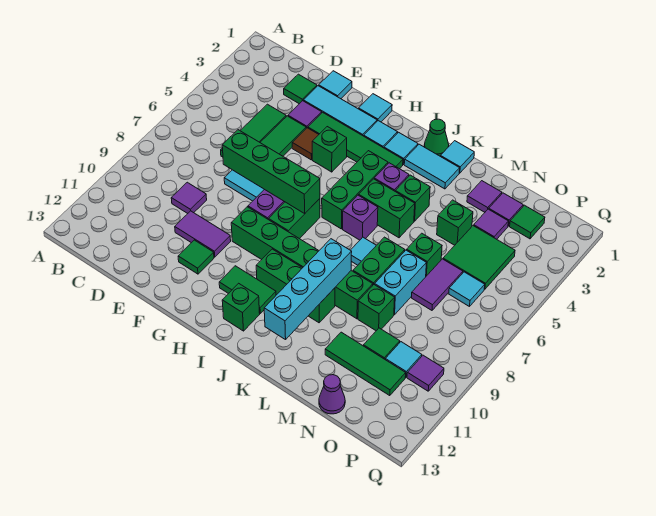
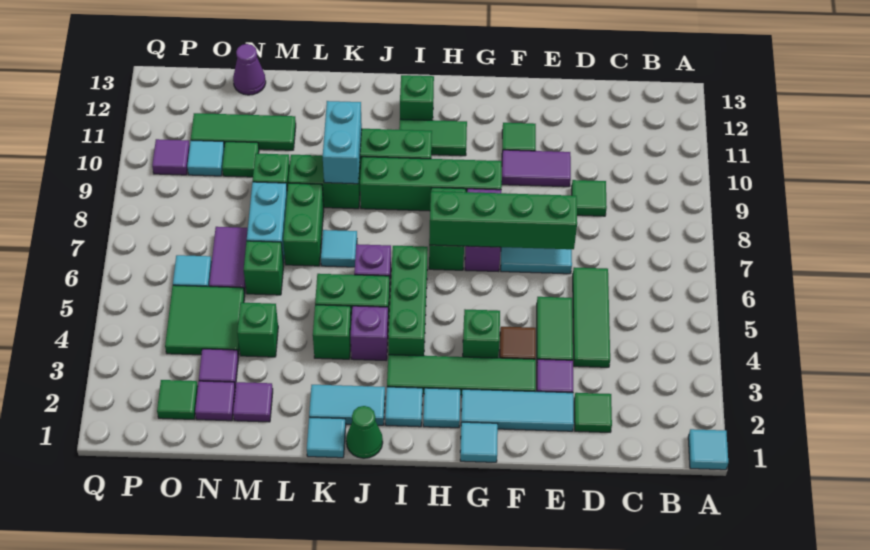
purple tile D9 level 1 -> green tile D9 level 1
cyan tile E1 level 1 -> cyan tile A1 level 1
cyan brick K9:K12 level 2 -> cyan brick K9:K10 level 2

